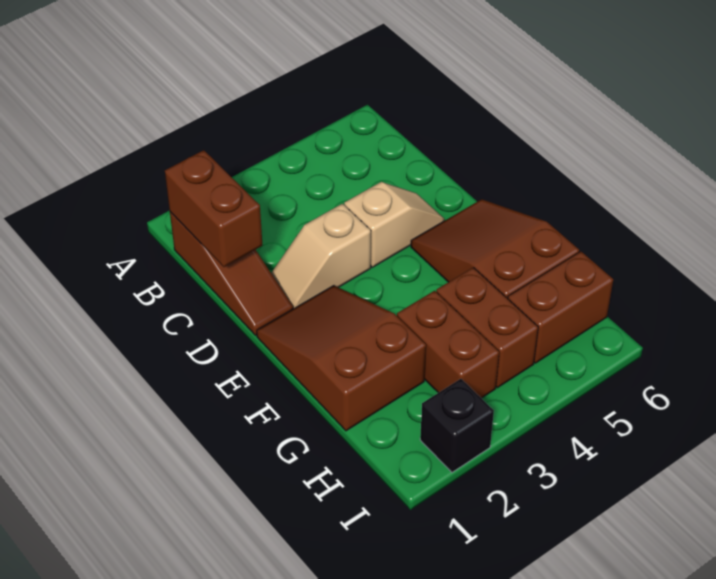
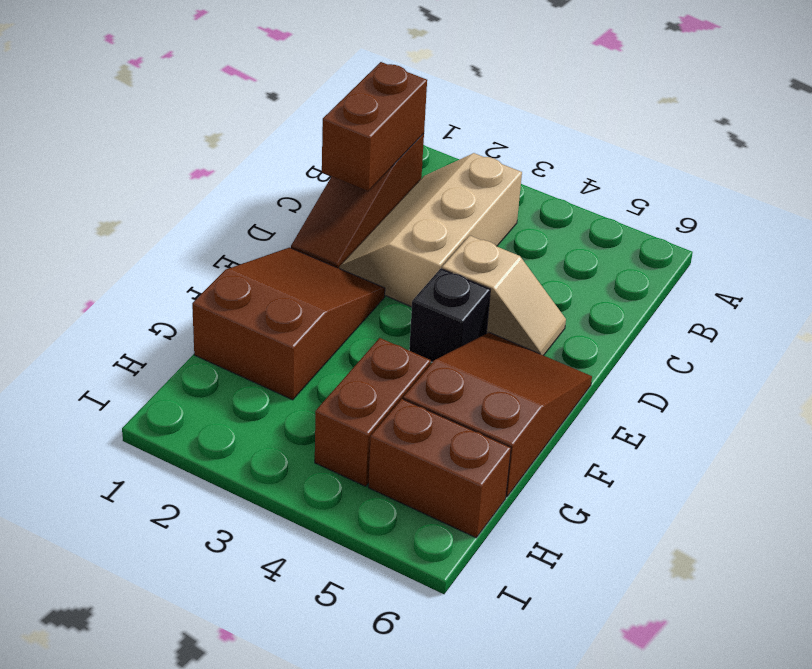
tan slope D2:D3 level 1 top 3 -> tan slope B2:D3 level 1 top 3
brown brick G3:H3 level 1 -> none
black brick I2 level 1 -> black brick E4 level 1

